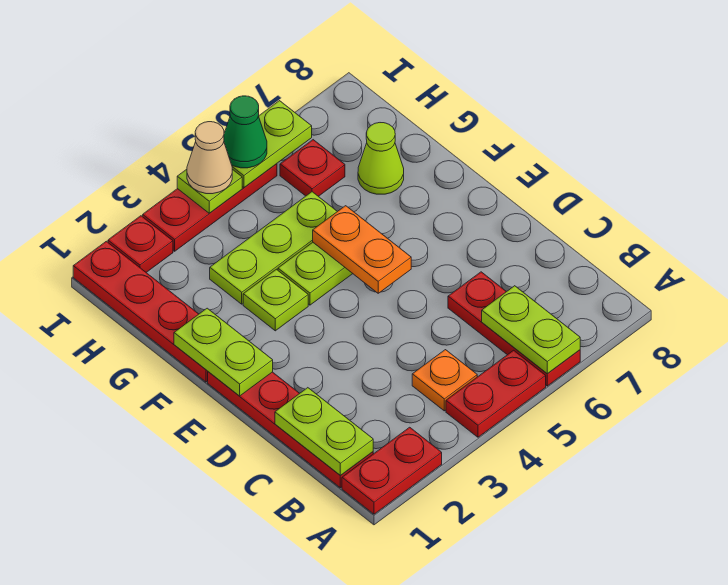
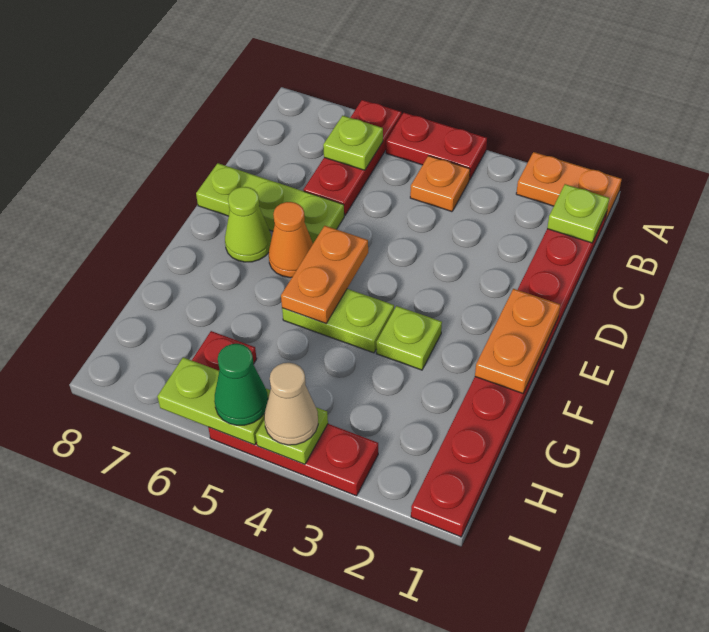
red plate A1:A2 level 1 -> orange plate A1:A2 level 1
lime plate A6:B6 level 2 -> lime plate B6 level 2
lime plate B1:C1 level 2 -> lime plate B1 level 2
lime plate E1:F1 level 2 -> orange plate E1:F1 level 2
none -> orange cone E6 level 1
lime plate G3:G5 level 1 -> lime plate D6:D8 level 1
lime cone G7 level 1 -> lime cone E7 level 1
red plate I2 level 1 -> none

